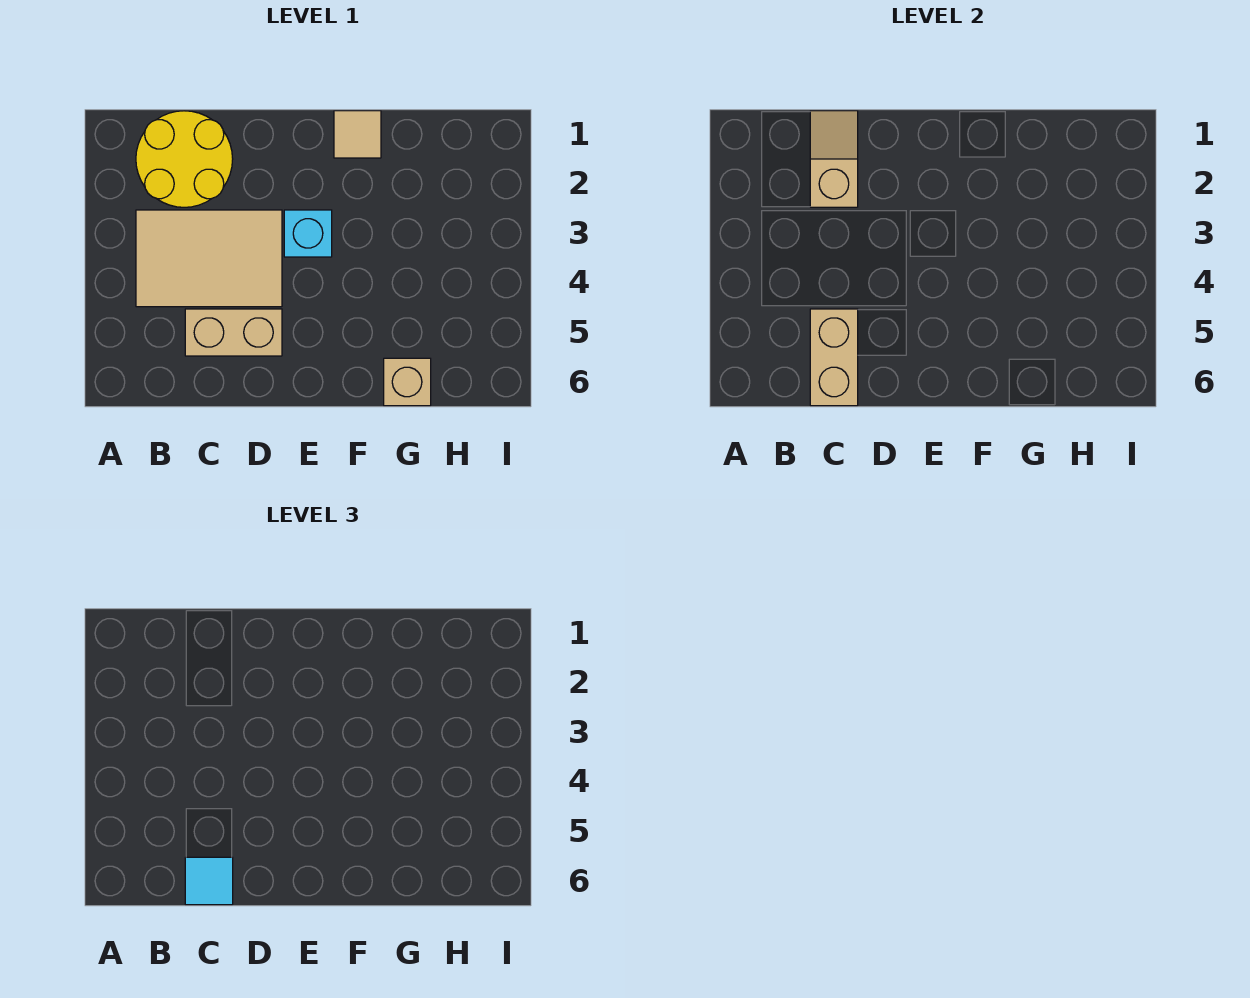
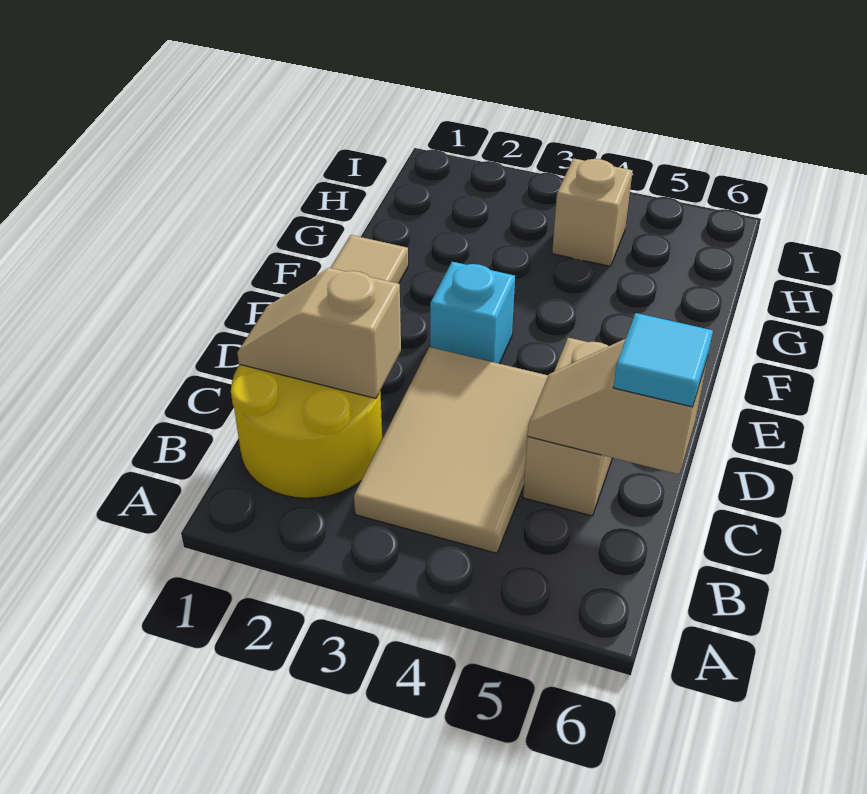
tan brick C5:C6 level 2 -> tan slope C5:C6 level 2 top 6
tan brick G6 level 1 -> tan brick H4 level 1

